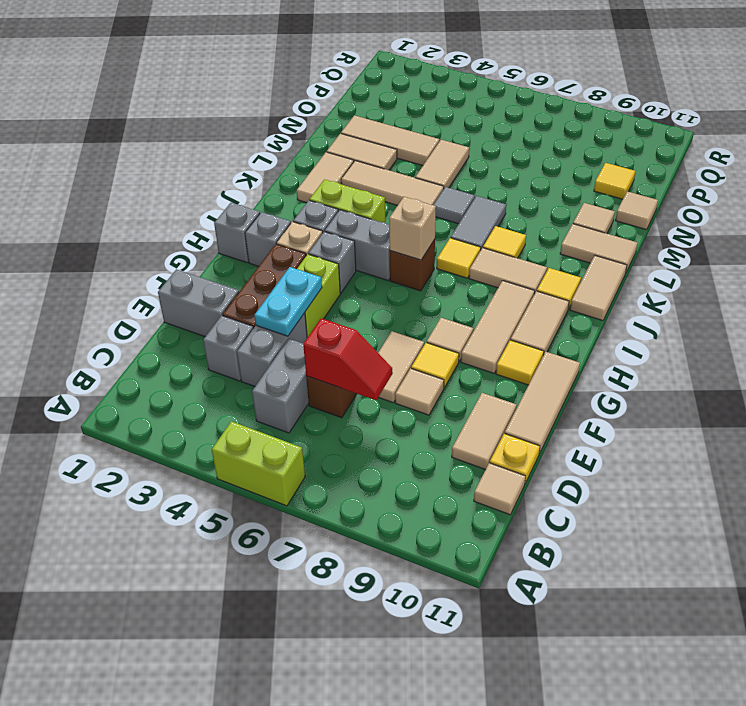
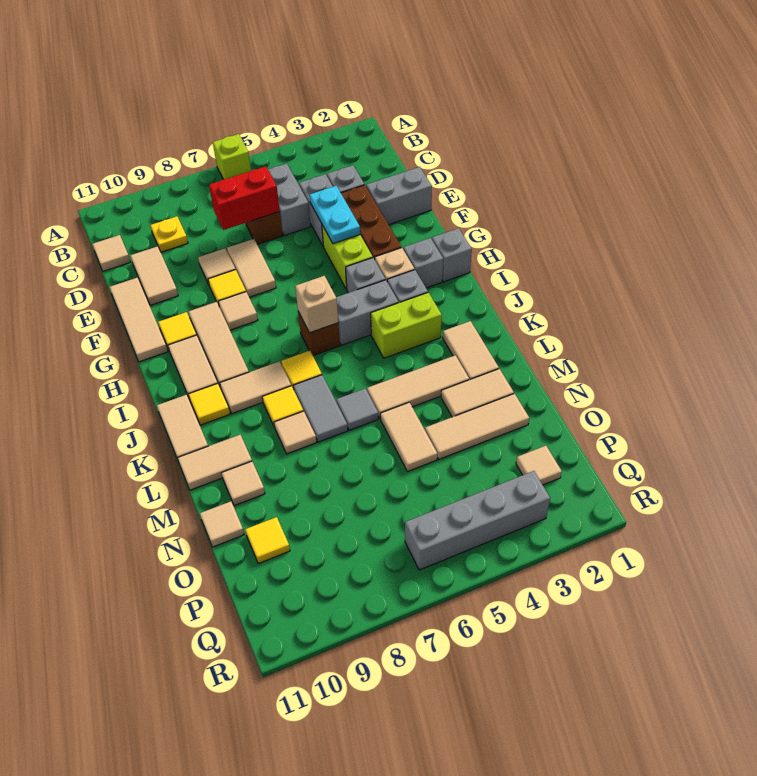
lime brick A5:A6 level 1 -> lime brick A6 level 1
red slope D6:D7 level 2 top 6 -> red brick D6:D7 level 2
yellow plate D11 level 1 -> yellow plate C9 level 1
none -> tan tile L8 level 1
none -> tan tile P2 level 1
none -> grey brick Q3:Q6 level 1

